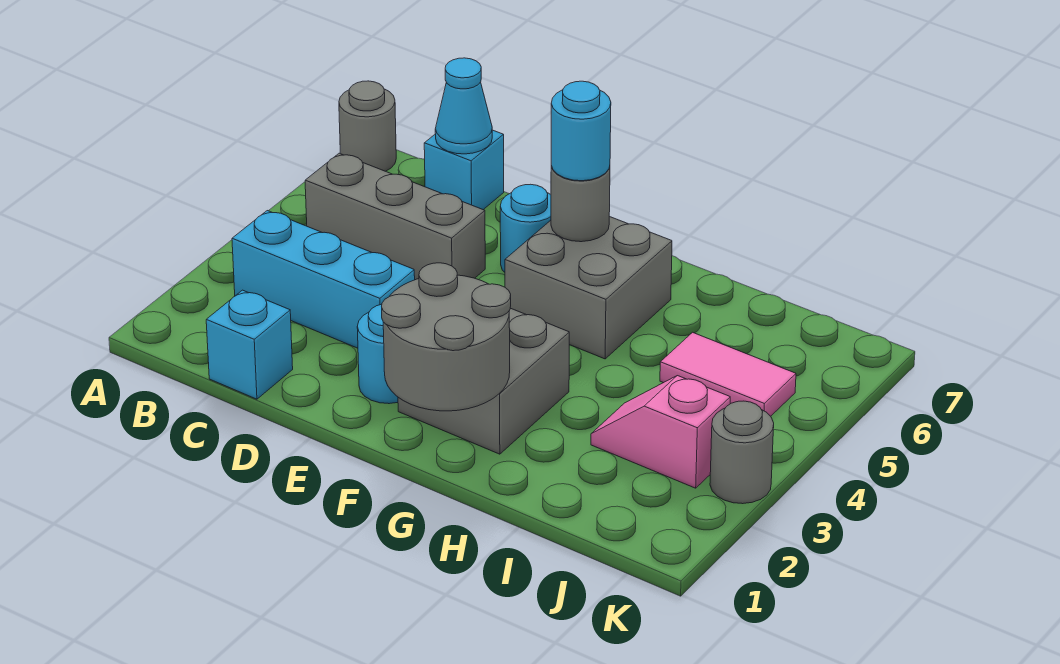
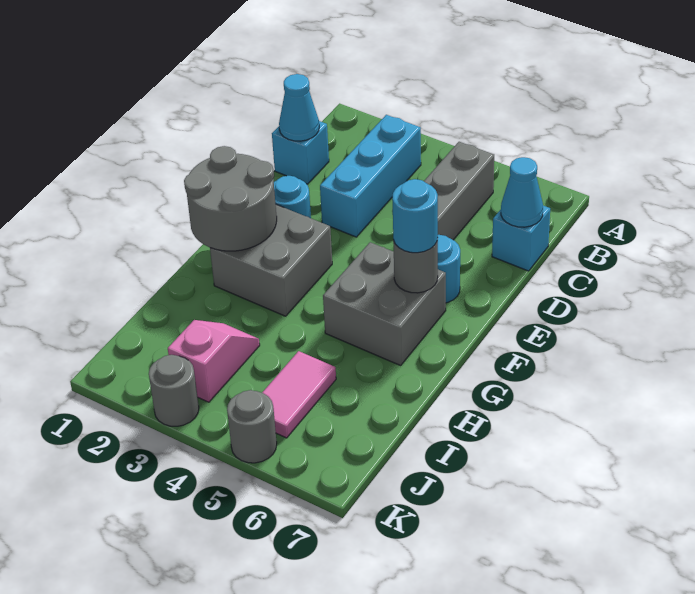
grey round brick A7 level 1 -> grey round brick K5 level 1
none -> cyan cone C1 level 2

